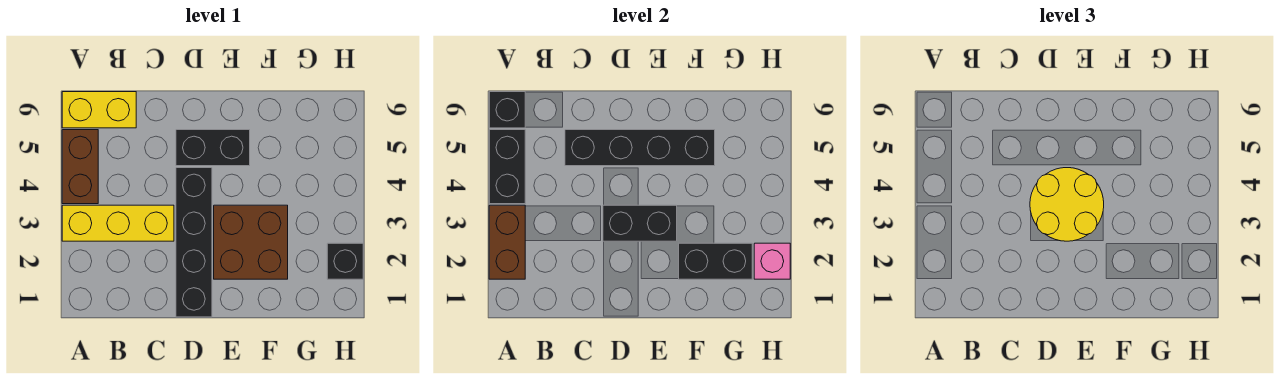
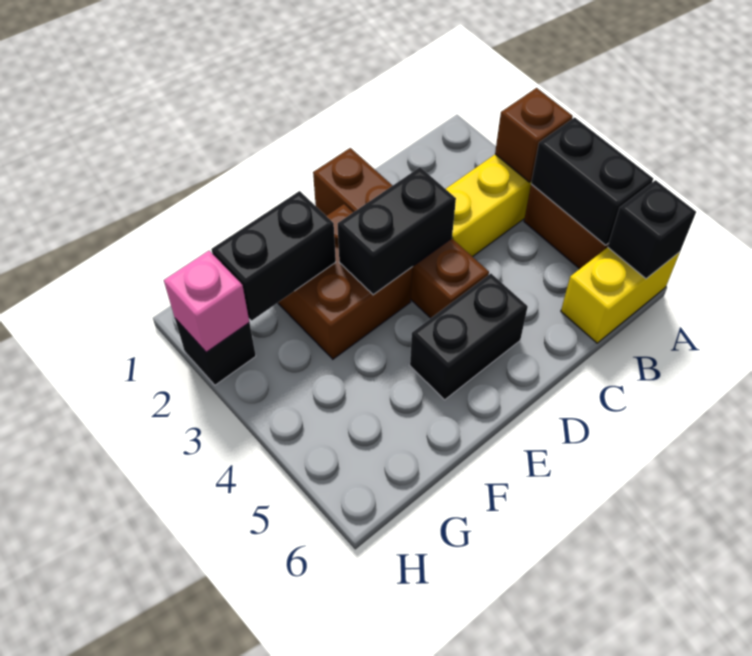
brown brick A2:A3 level 2 -> brown brick A3 level 2
black brick C5:F5 level 2 -> none
black brick D1:D4 level 1 -> brown brick D1:D4 level 1
yellow round brick D3:E4 level 3 -> none

